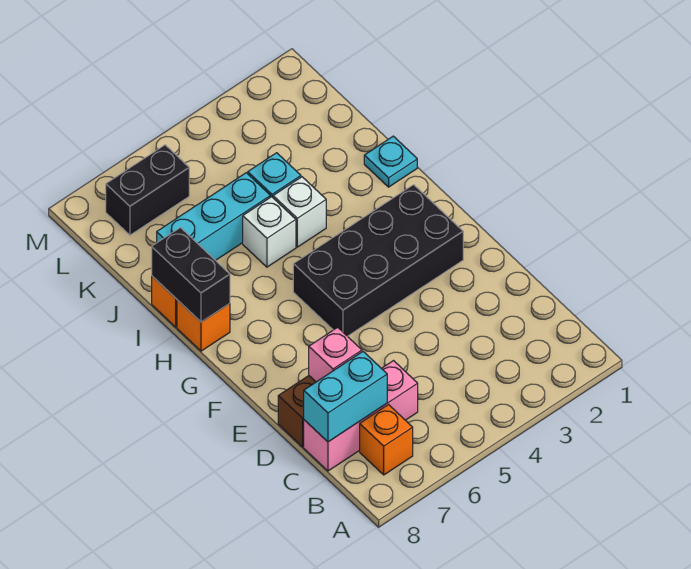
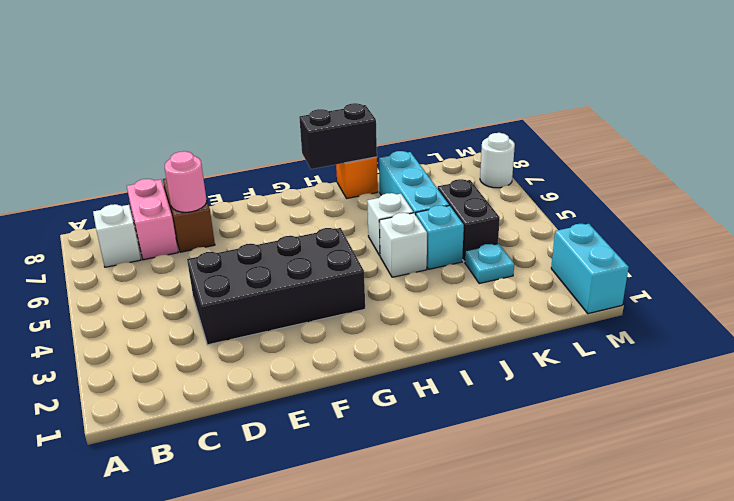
orange brick B7 level 1 -> white brick B7 level 1
pink brick C6:C8 level 1 -> pink brick C7:C8 level 1
cyan brick C7:C8 level 2 -> cyan brick M1:M2 level 1
pink brick D7 level 2 -> pink round brick D7 level 2
black brick F2:G5 level 1 -> black brick D3:G4 level 1
orange brick H8 level 1 -> none
cyan plate I1 level 1 -> cyan plate K3 level 1
black brick L6:L7 level 1 -> black brick K4:K5 level 1
none -> white round brick M7 level 1

